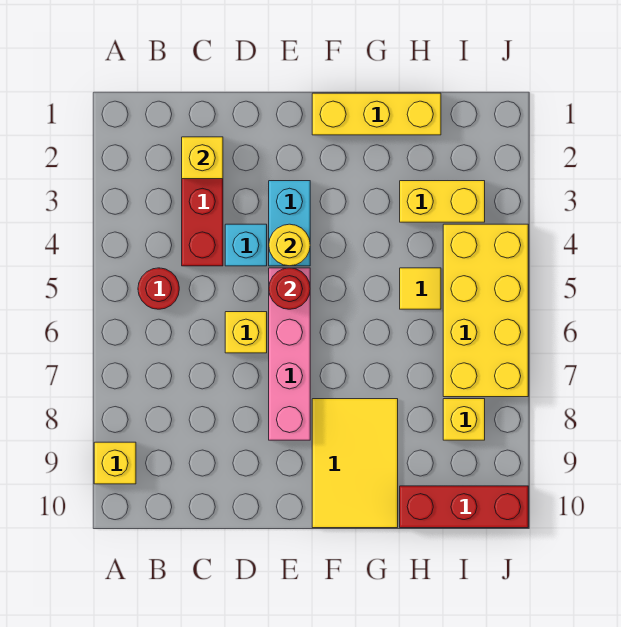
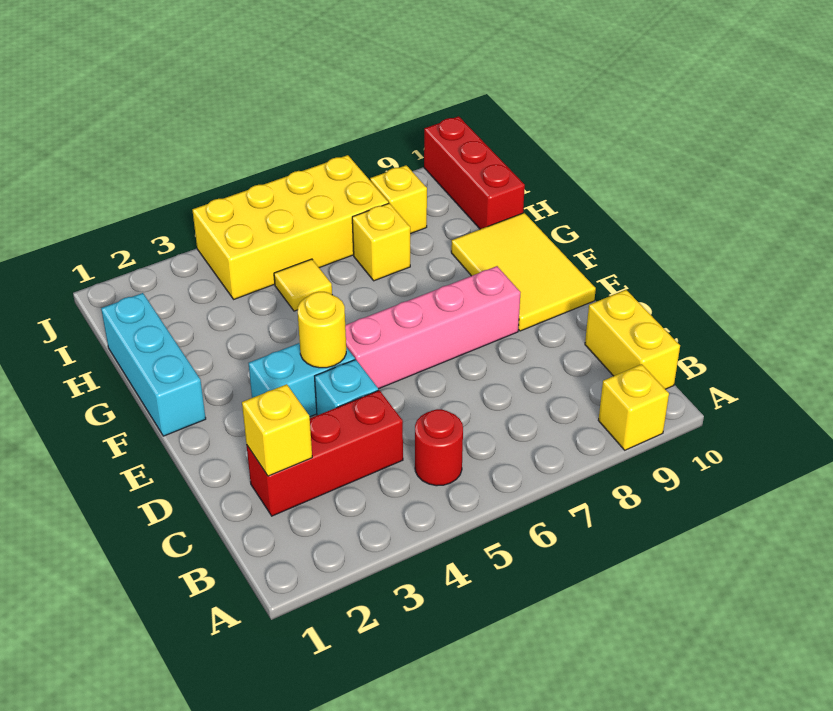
yellow brick D6 level 1 -> yellow brick H7 level 1
red round brick E5 level 2 -> none
yellow brick F1:H1 level 1 -> cyan brick F1:H1 level 1
yellow tile F8:G10 level 1 -> yellow tile E9:G10 level 1
yellow brick H3:I3 level 1 -> yellow brick B10:C10 level 1

